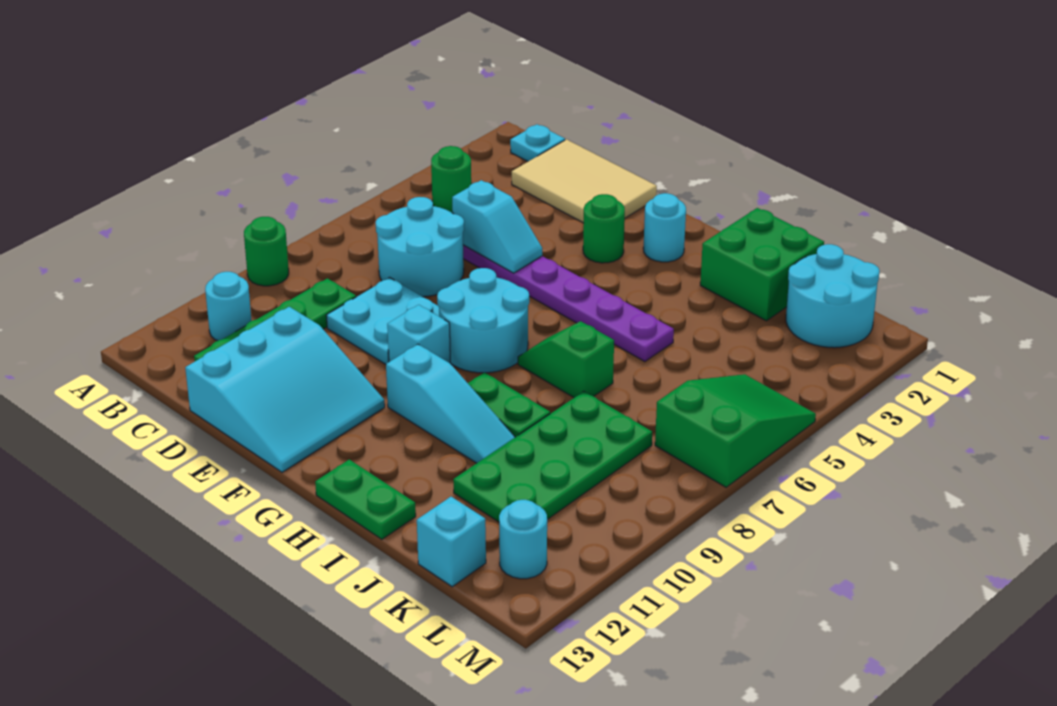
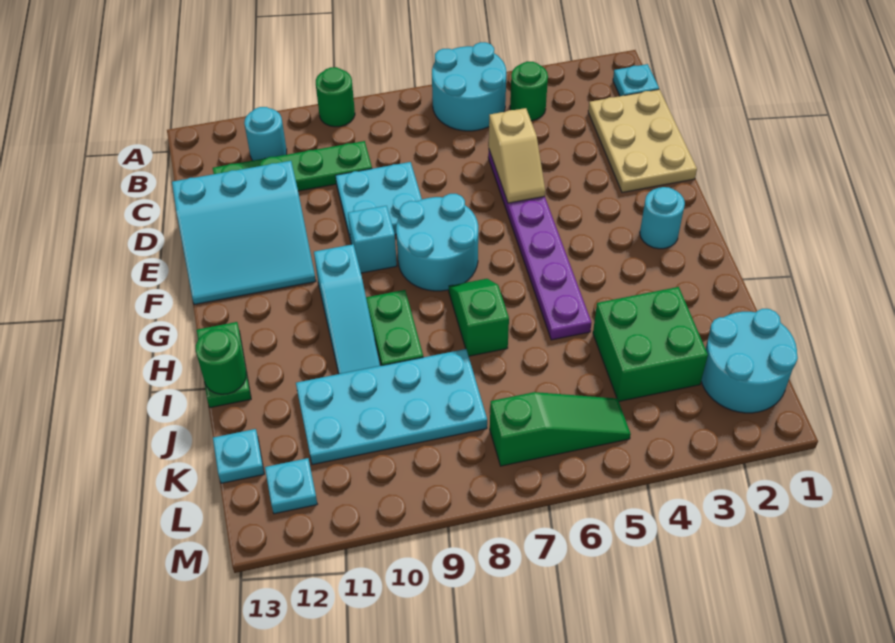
tan tile C1:E2 level 1 -> tan plate C1:E2 level 1
cyan round brick C6:D7 level 1 -> cyan round brick A5:B6 level 1
cyan slope D5:E5 level 2 top D -> tan slope D5:E5 level 2 top D
green round brick F3 level 1 -> green round brick I13 level 2
green brick I1:J2 level 1 -> green brick J3:K4 level 1
green plate J8:K11 level 1 -> cyan plate J8:K11 level 1
cyan brick K13 level 1 -> cyan plate K13 level 1
green slope L5:M7 level 1 top 7 -> green slope L5:L7 level 1 top 7
cyan round brick L12 level 1 -> cyan plate L12 level 1

